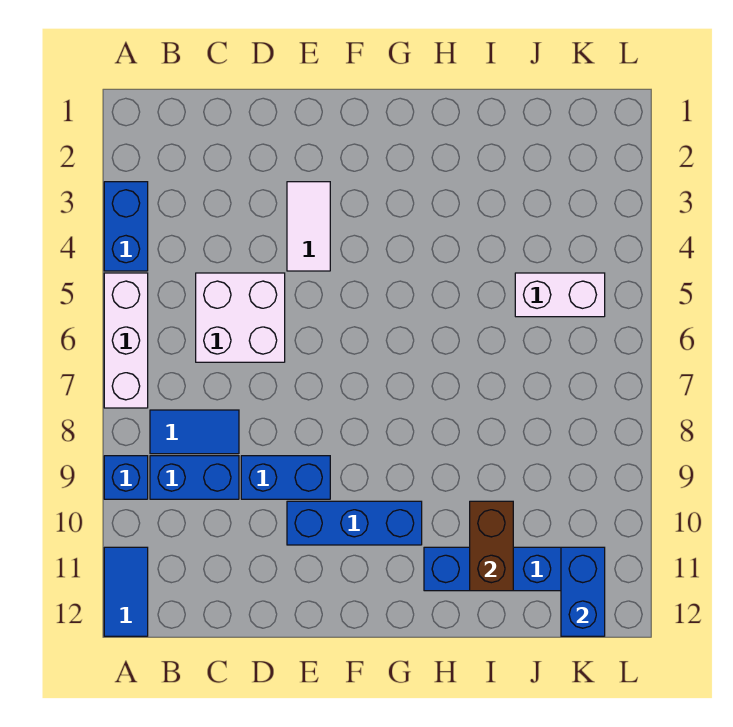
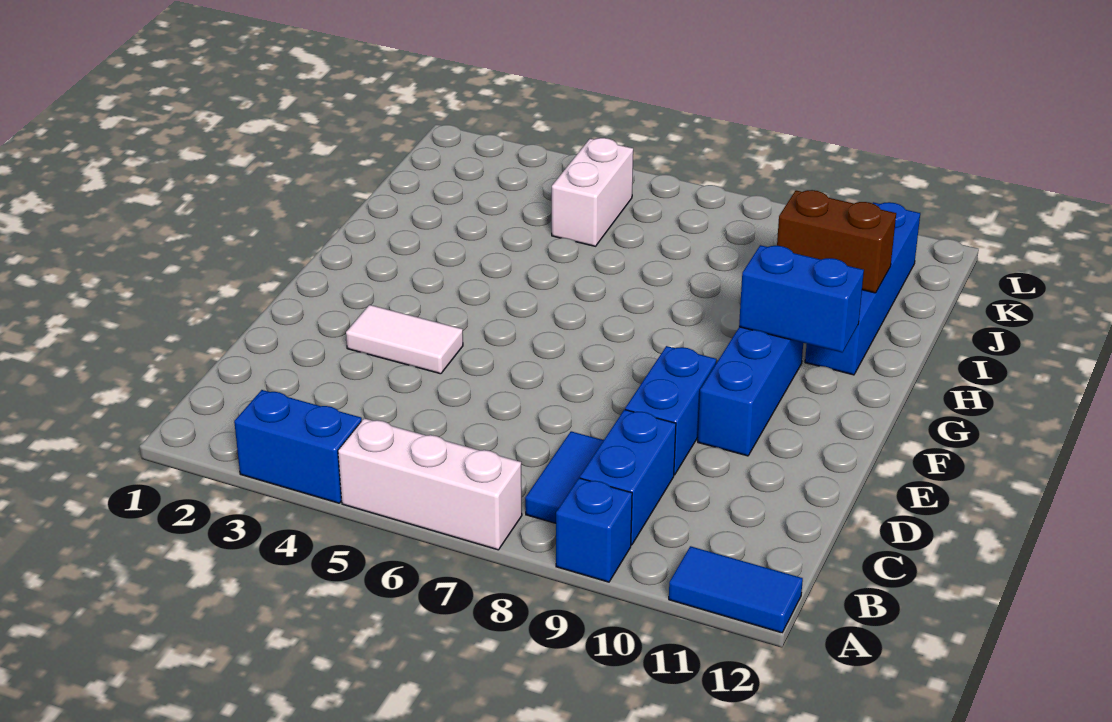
white brick C5:D6 level 1 -> none
blue brick K11:K12 level 2 -> blue brick G10:G11 level 2

